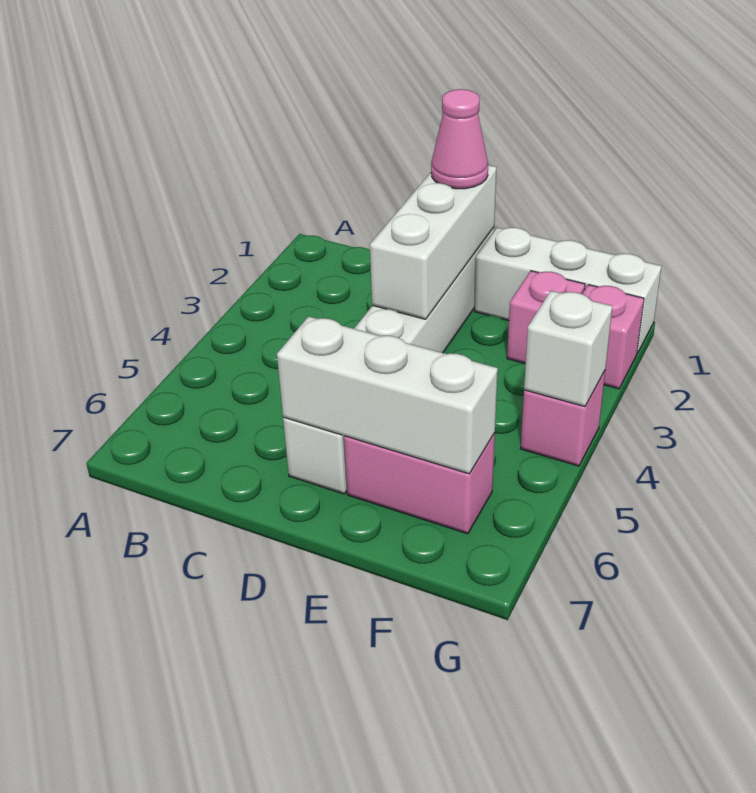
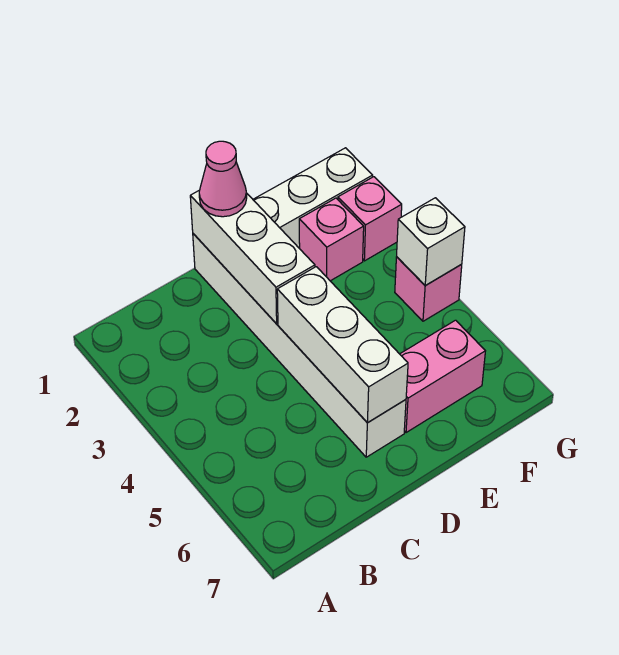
white brick D6:F6 level 2 -> white brick D4:D6 level 2

